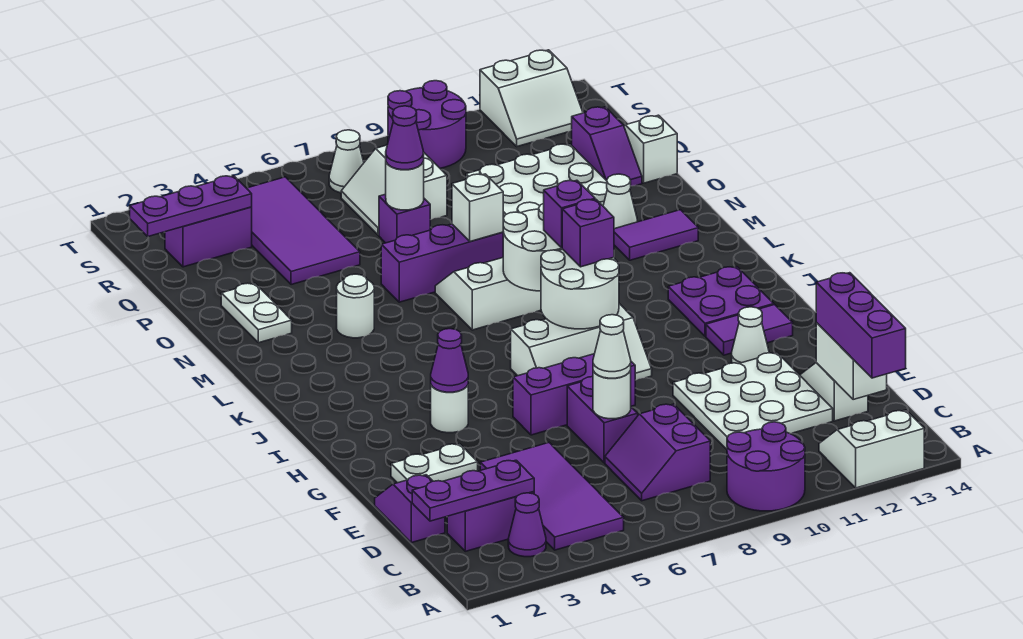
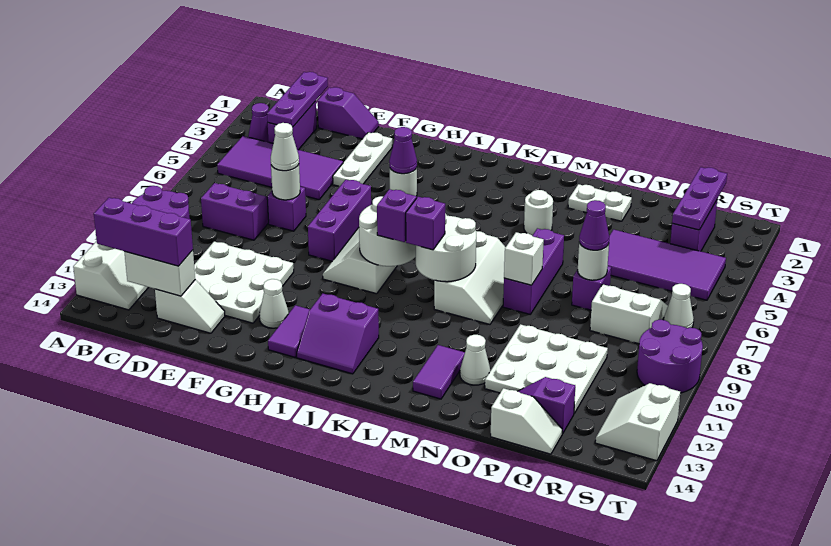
purple brick E7:F7 level 1 -> purple brick E7 level 1
white plate F2:F3 level 1 -> white plate F2:F4 level 1
purple plate I12:J13 level 1 -> purple slope I12:J13 level 1 top 12

